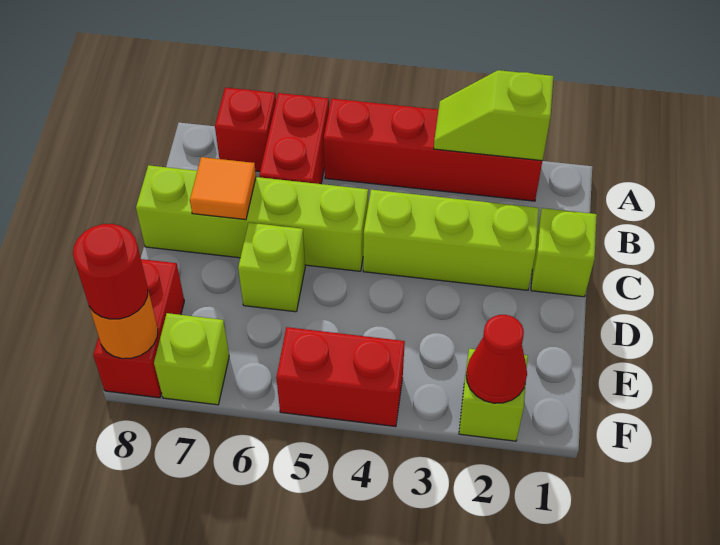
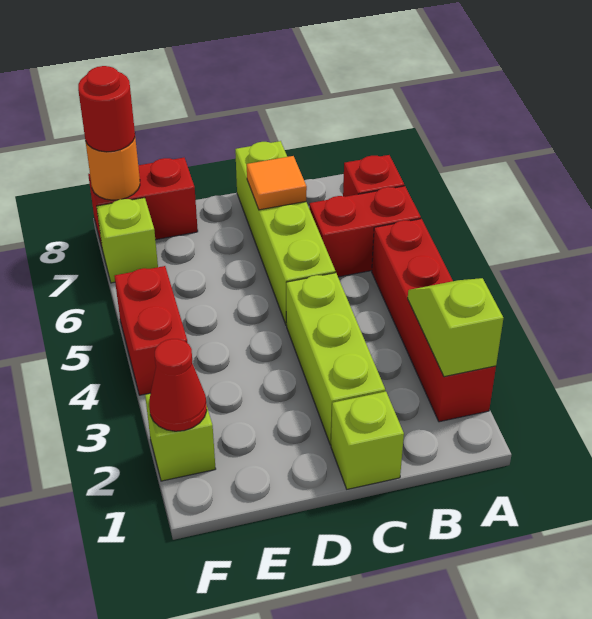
lime brick D6 level 1 -> none

